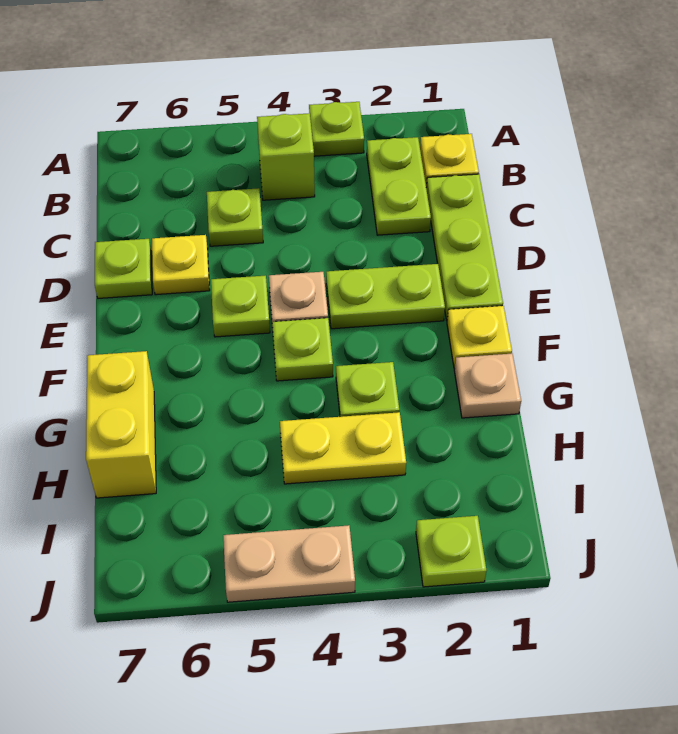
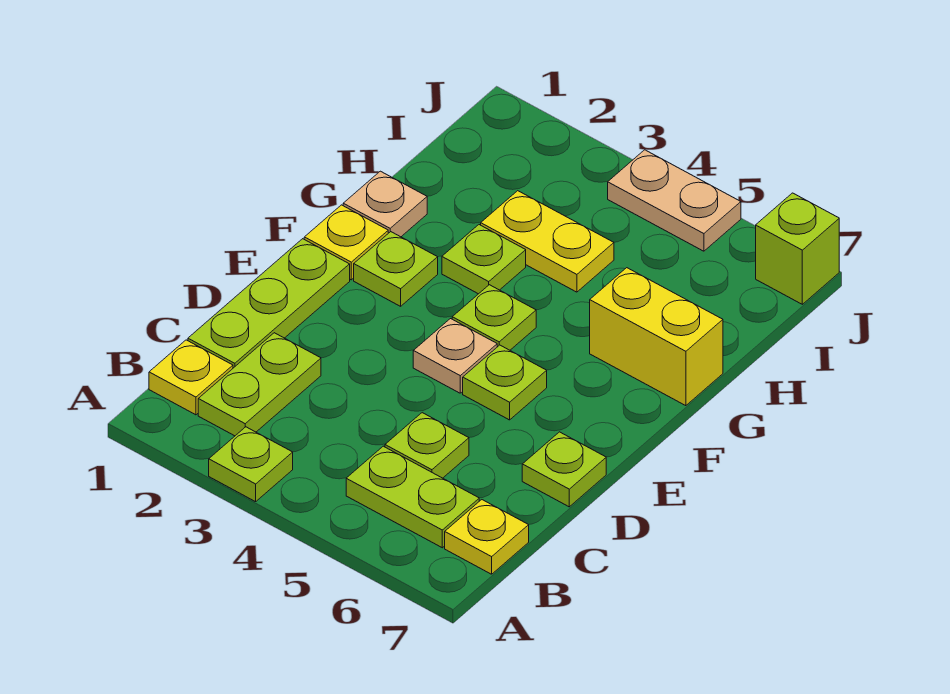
lime brick B4 level 1 -> lime brick J7 level 1
yellow plate D6 level 1 -> yellow plate B7 level 1
lime plate E2:E3 level 1 -> lime plate B5:B6 level 1
yellow brick G7:H7 level 1 -> yellow brick G6:G7 level 1
lime plate J2 level 1 -> lime plate F2 level 1

